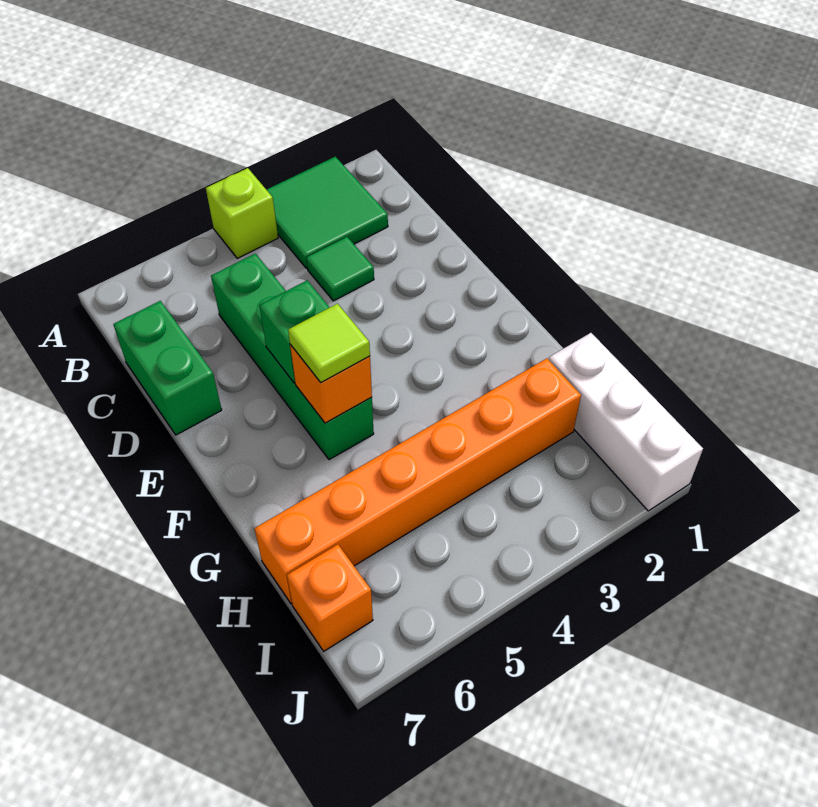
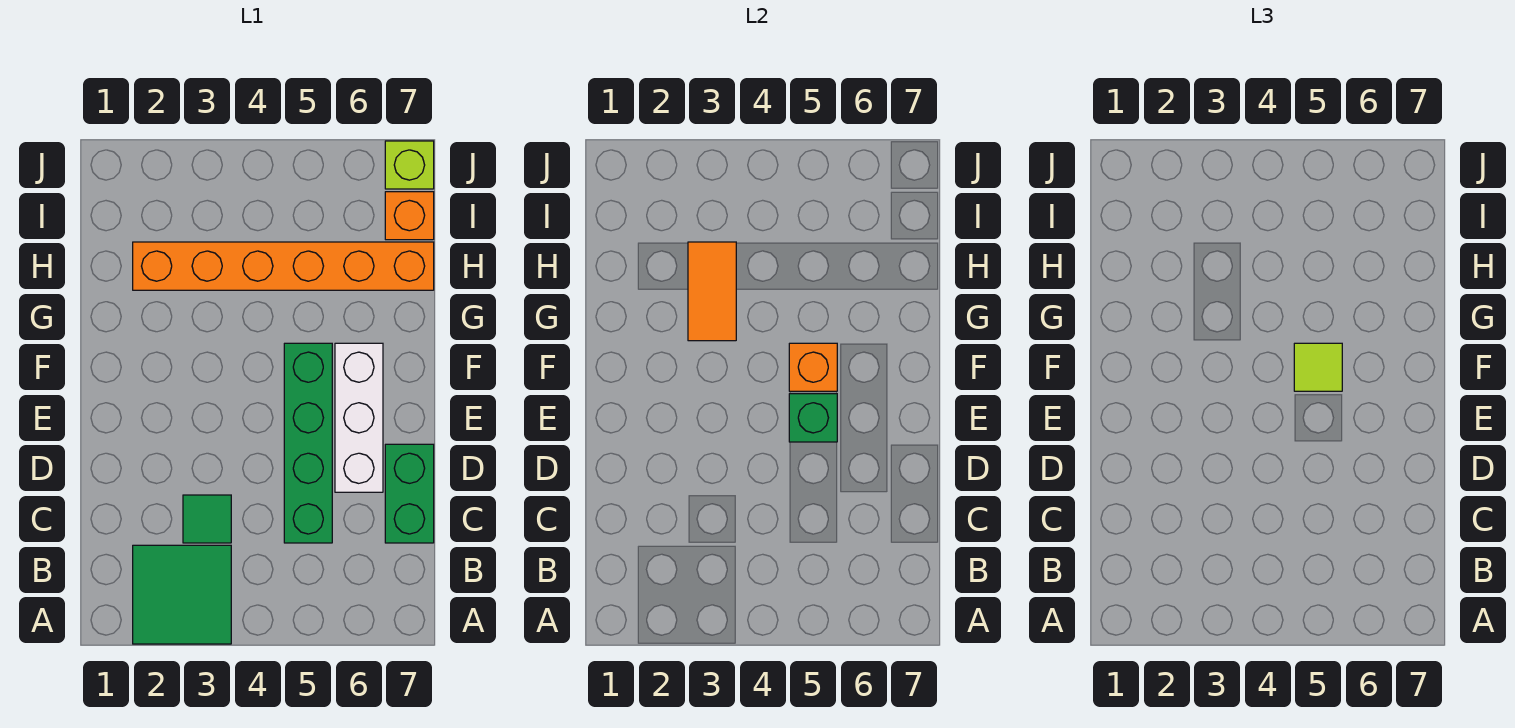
lime brick A4 level 1 -> lime brick J7 level 1
none -> orange tile G3:H3 level 2
white brick H1:J1 level 1 -> white brick D6:F6 level 1

